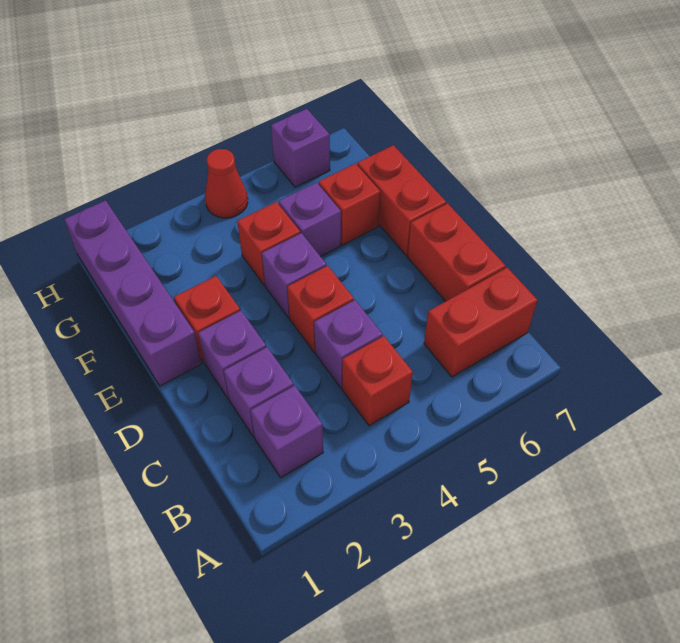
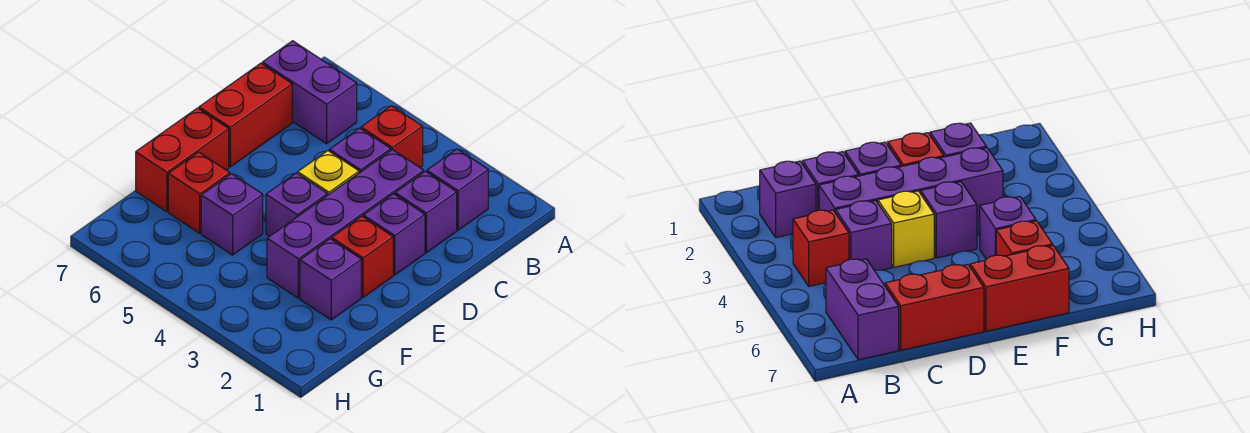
red brick B6:B7 level 1 -> purple brick B6:B7 level 1
red brick D4 level 1 -> yellow brick D4 level 1
purple brick E1:H1 level 1 -> purple brick C3:F3 level 1
red brick F4 level 1 -> none
red cone H4 level 1 -> none
purple brick H6 level 1 -> purple brick F2 level 1

